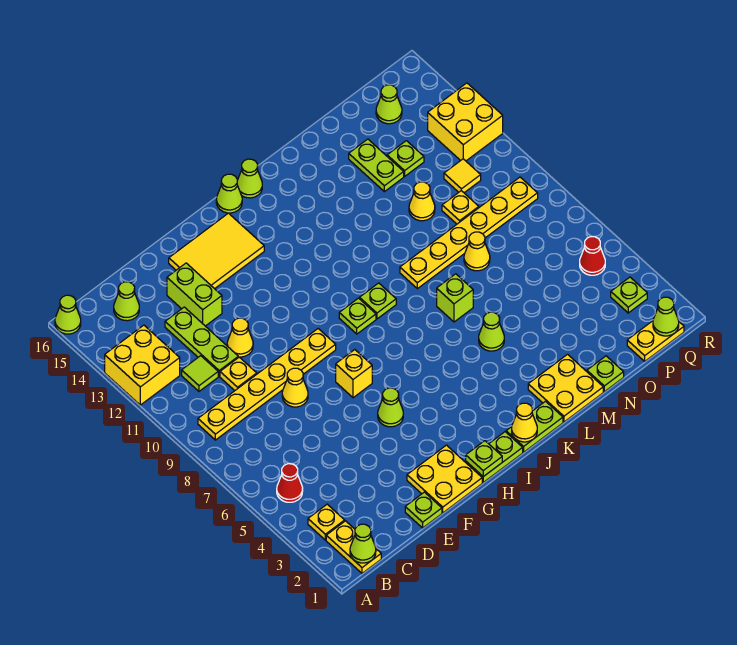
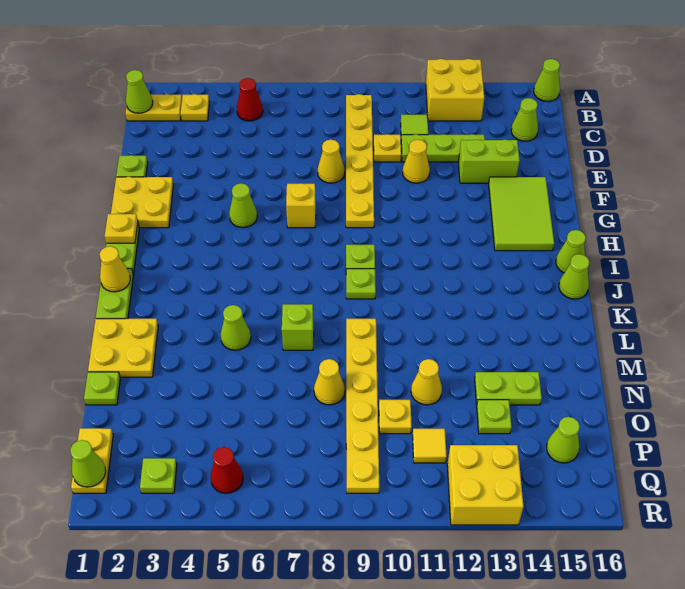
yellow tile F14:H15 level 1 -> lime tile F14:H15 level 1
lime plate H1 level 2 -> yellow plate H1 level 2

